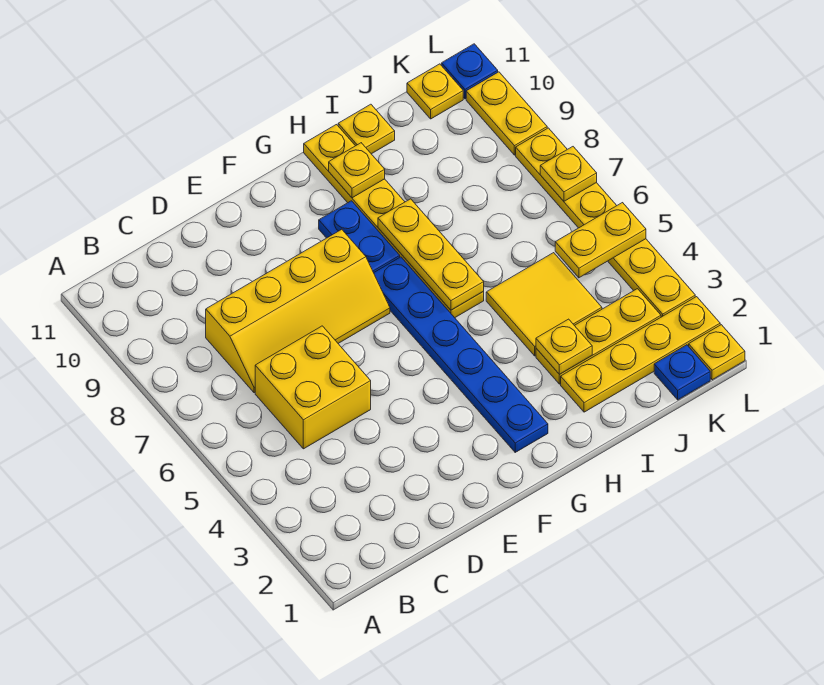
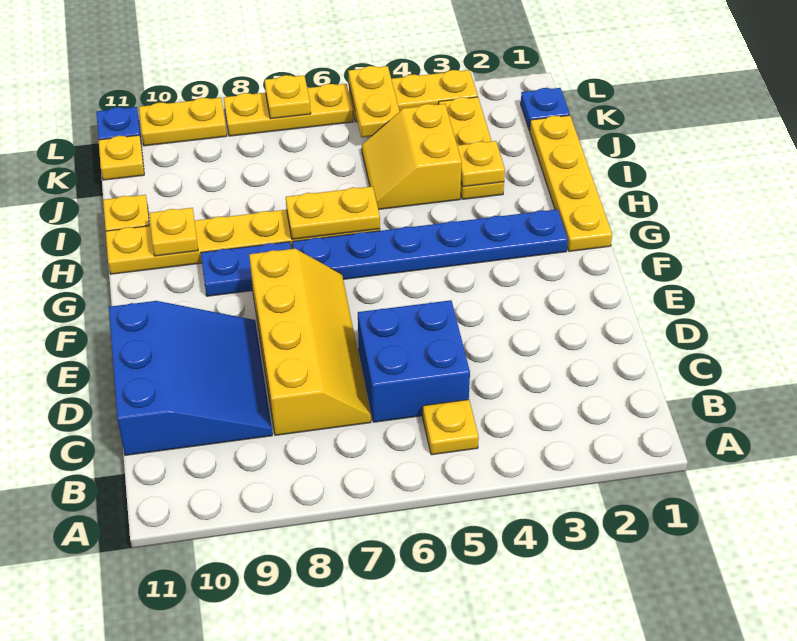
yellow brick C5:D6 level 1 -> blue brick C5:D6 level 1
none -> blue slope C9:E11 level 1 top 11
yellow plate H6:H8 level 2 -> yellow plate H6:H7 level 2
yellow plate I2:L2 level 1 -> yellow plate G1:J1 level 1
yellow tile I4:J5 level 1 -> yellow slope I4:J5 level 1 top 4
yellow plate L1 level 1 -> yellow plate B5 level 1

